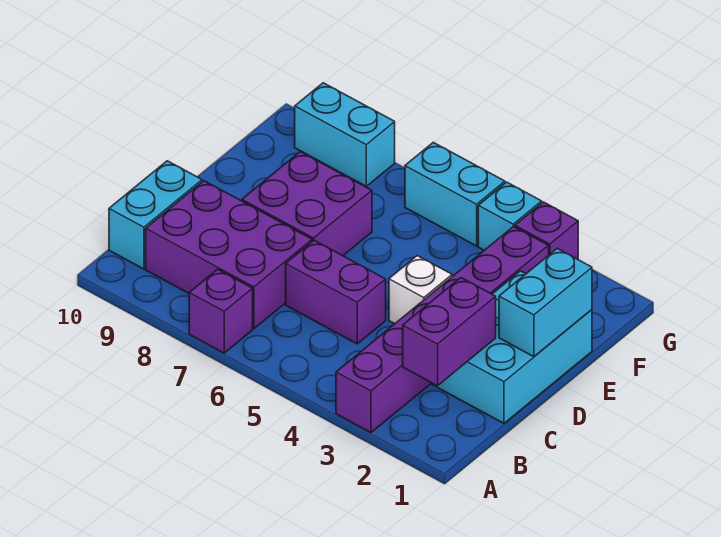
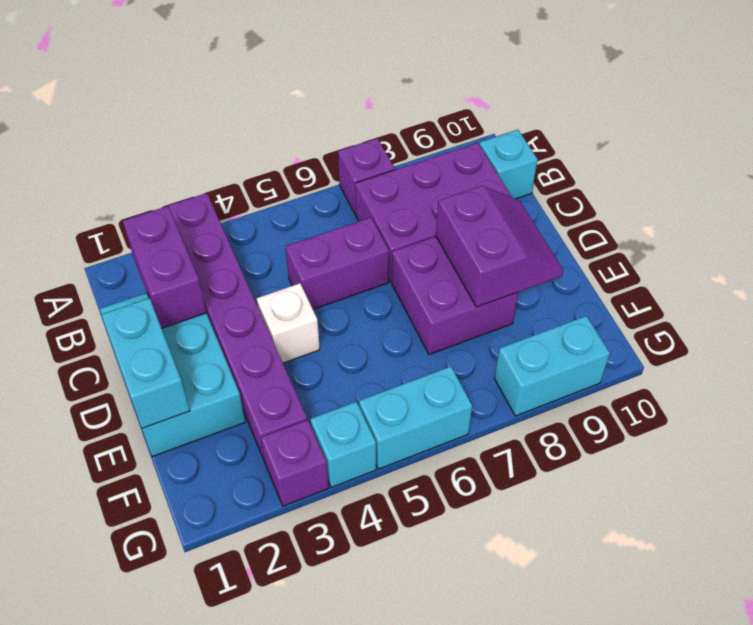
cyan brick B10:C10 level 1 -> cyan brick B10 level 1
none -> purple slope D8:E9 level 2 top 8

